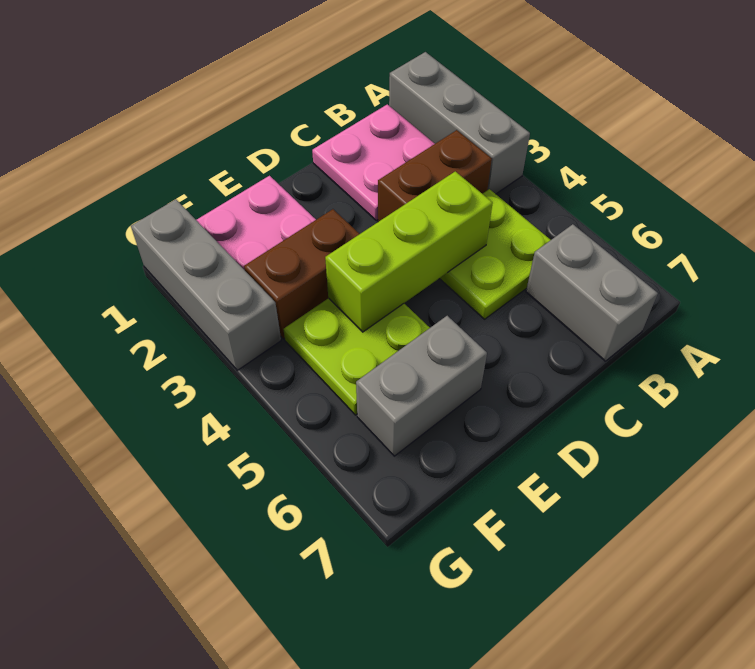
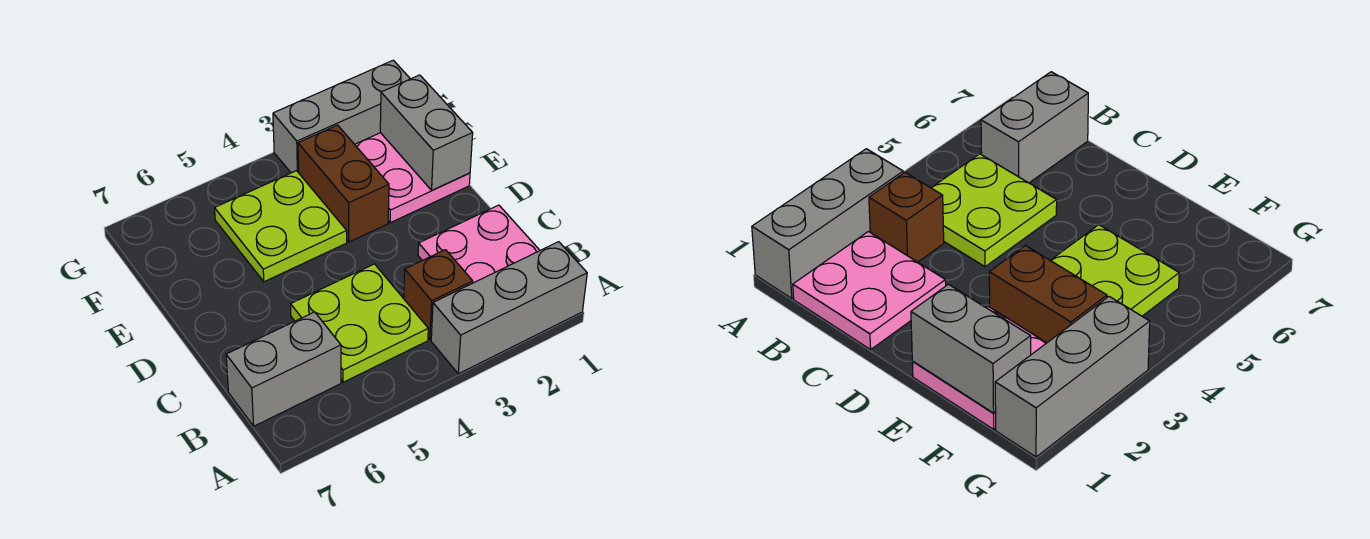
brown brick B3:C3 level 1 -> brown brick B3 level 1
lime brick C4:E4 level 2 -> none
grey brick E6:F6 level 1 -> grey brick E1:F1 level 2

